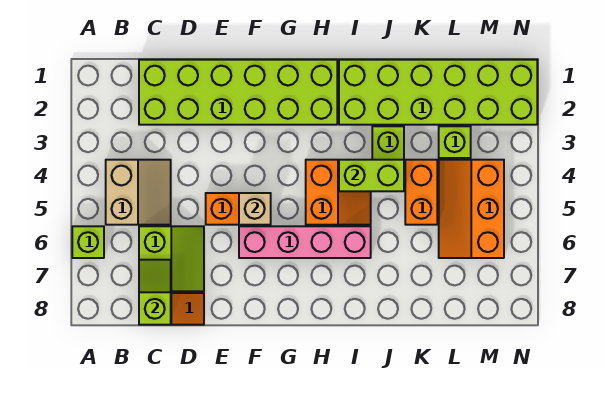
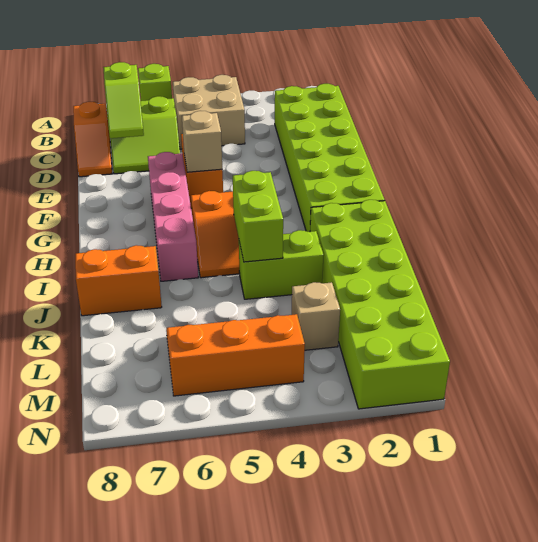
tan slope B4:C5 level 1 top B -> tan brick B4:C5 level 1
lime slope C7:C8 level 2 top 8 -> lime slope C7:D7 level 2 top C
orange brick K4:K5 level 1 -> orange brick J7:J8 level 1
lime brick L3 level 1 -> tan brick L3 level 1

